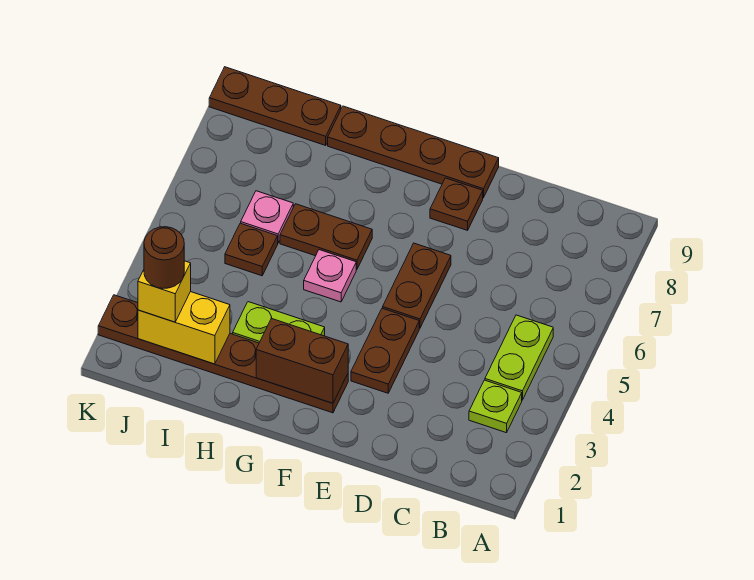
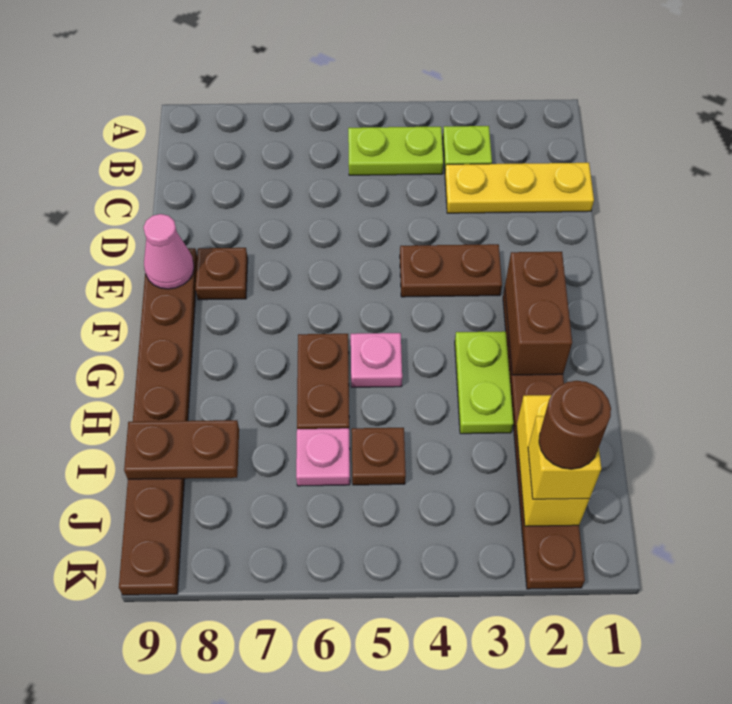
none -> yellow plate C1:C3 level 1
brown plate E5:E6 level 1 -> brown plate I8:I9 level 2
none -> pink cone E9 level 2

